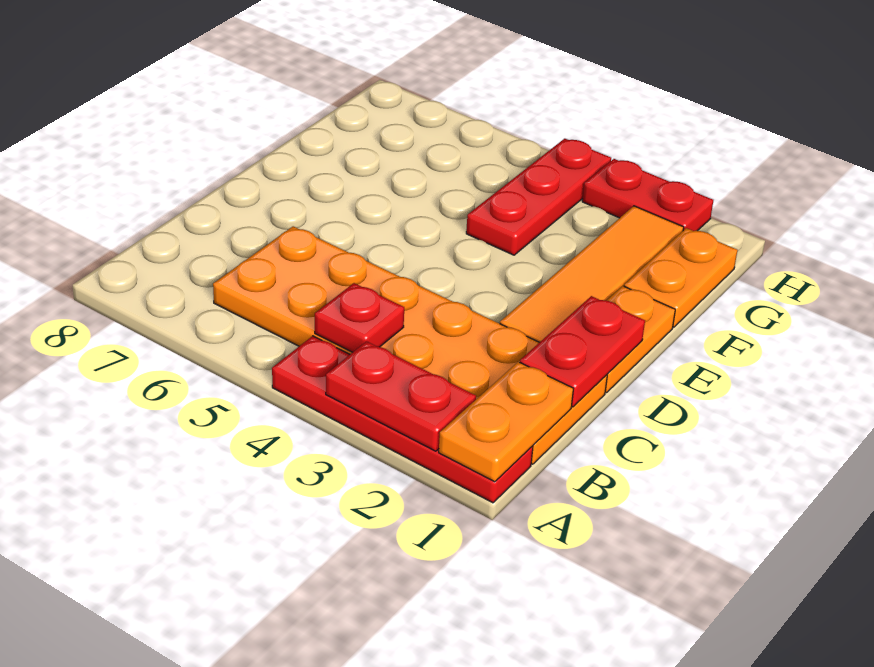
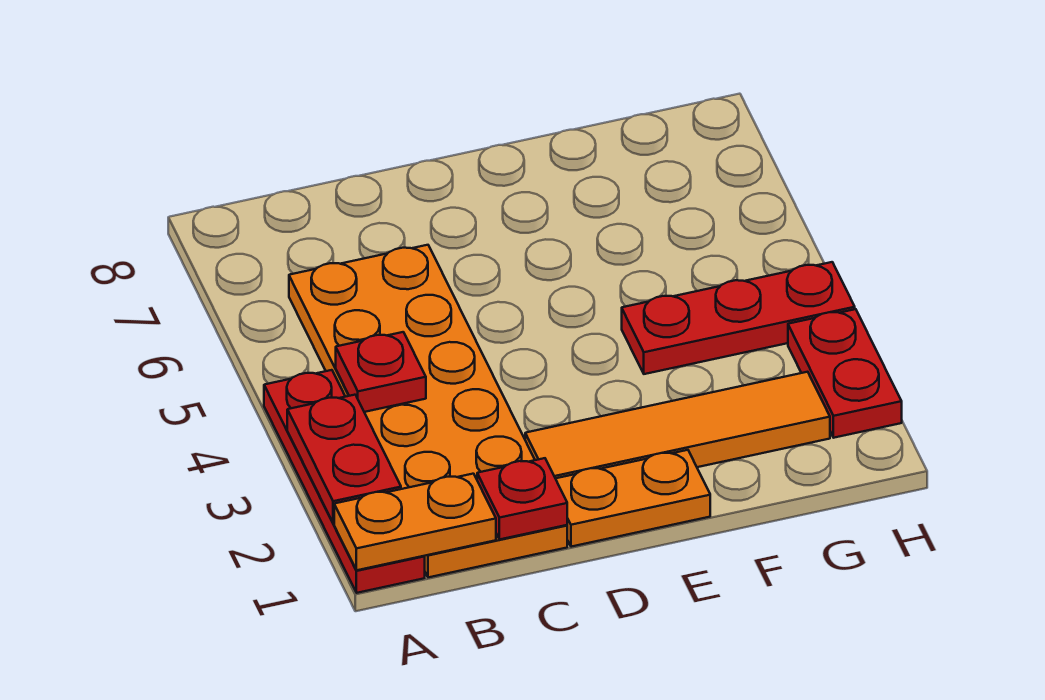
red plate C1:D1 level 2 -> red plate C1 level 2
orange plate F1:G1 level 1 -> none

